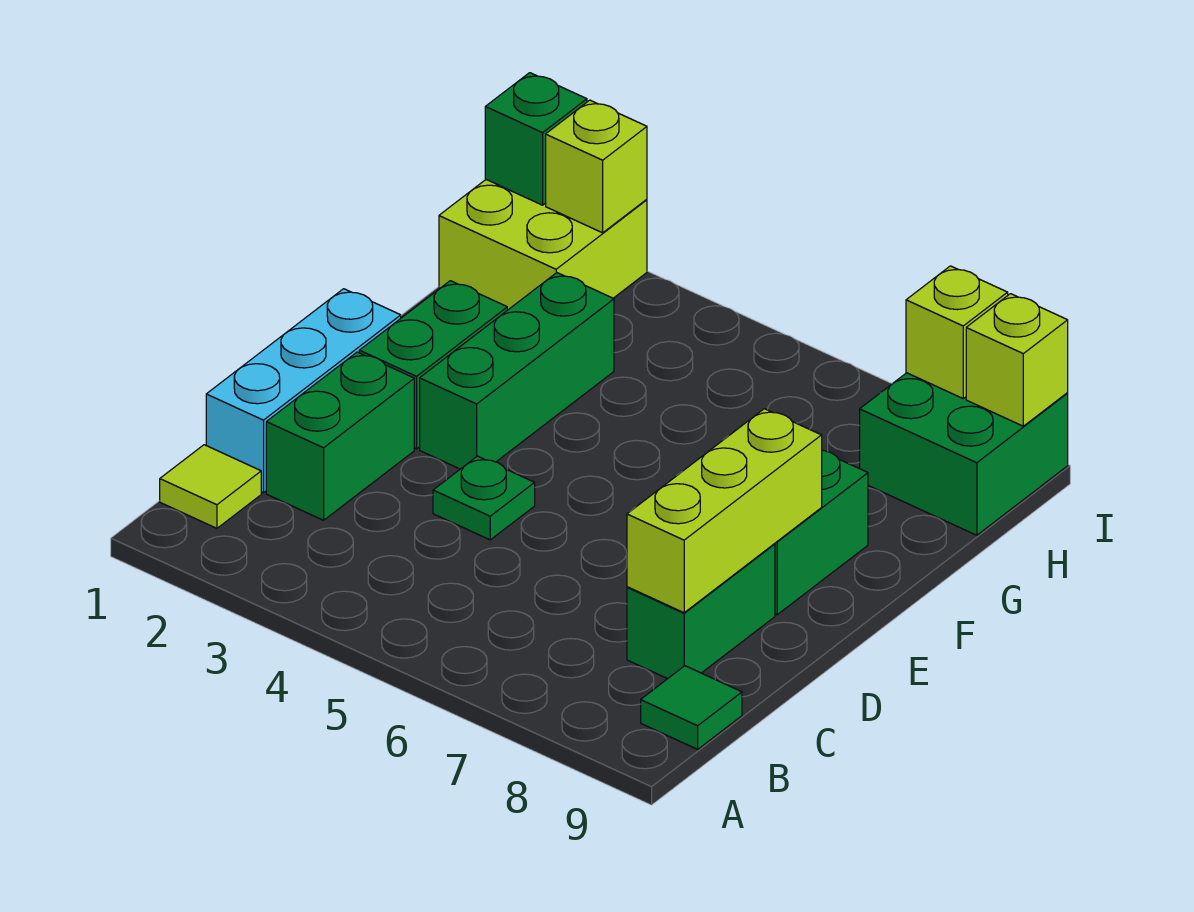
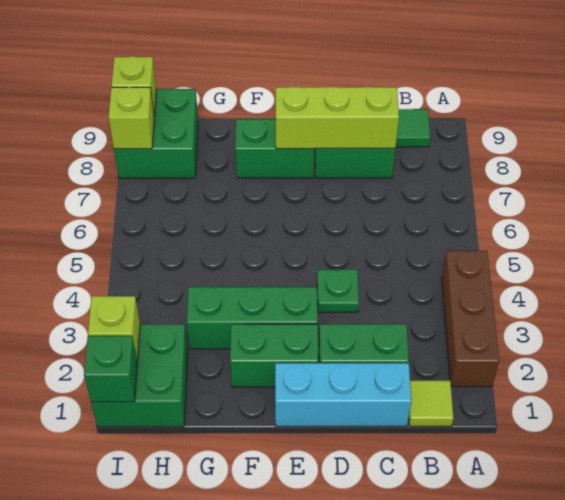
none -> brown brick A2:A4 level 1
lime brick H1:I2 level 1 -> green brick H1:I2 level 1

